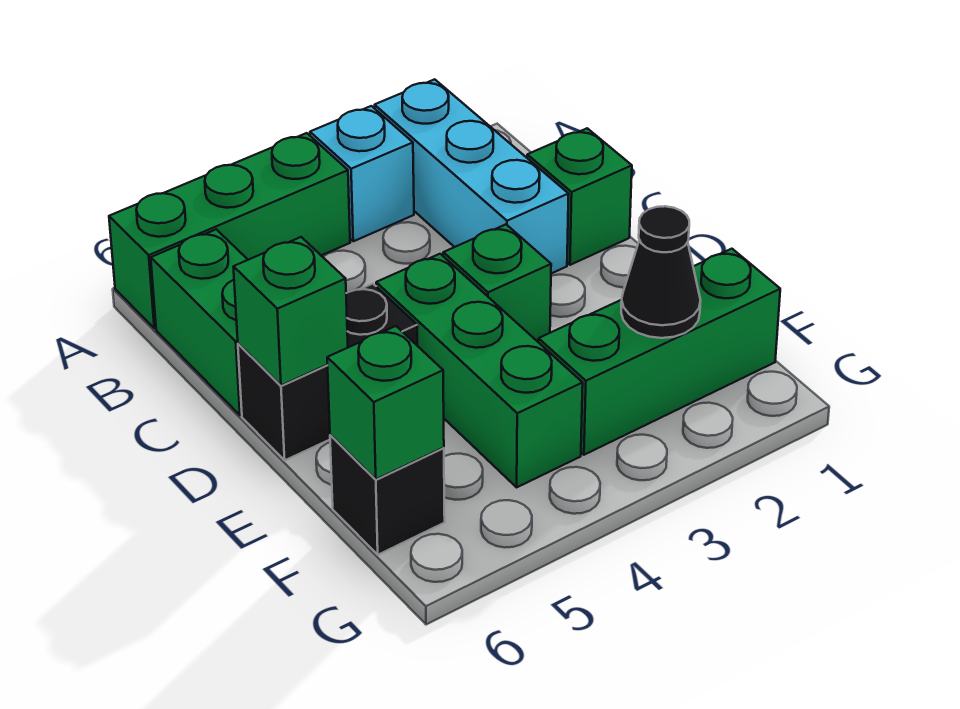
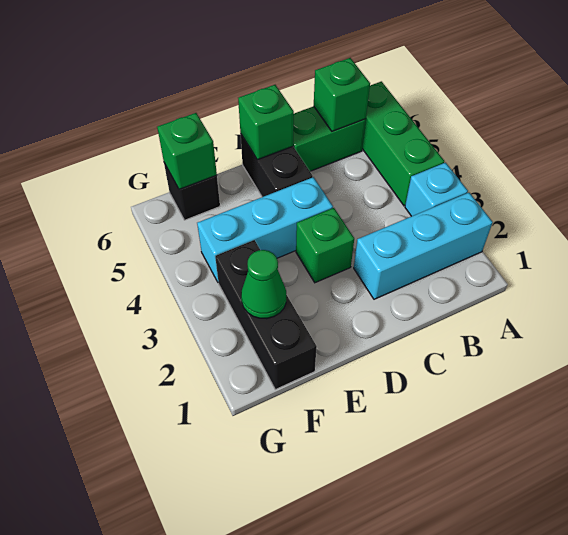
green brick C1 level 1 -> green brick B6 level 2
green brick D4:F4 level 1 -> cyan brick D4:F4 level 1
green brick F1:F3 level 1 -> black brick F1:F3 level 1
black cone F2 level 2 -> green cone F2 level 2

